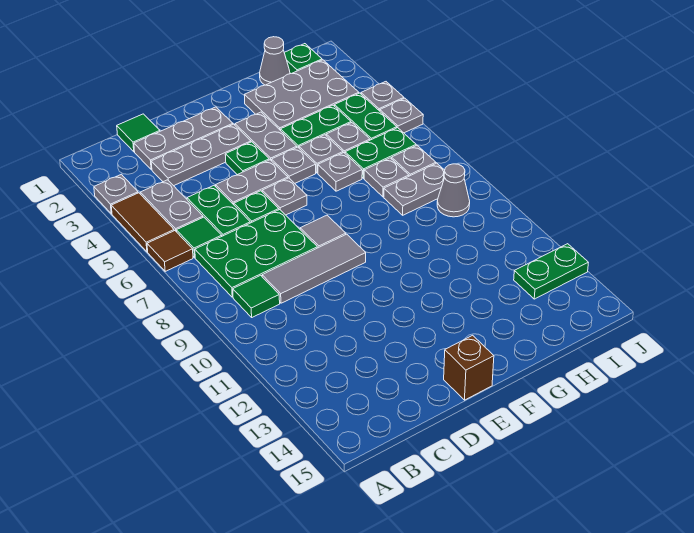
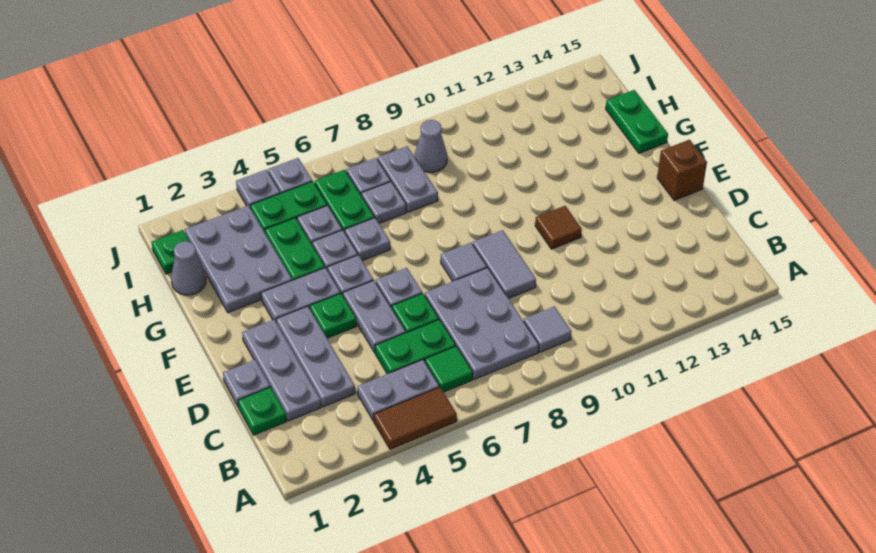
grey plate A3 level 1 -> grey plate D1 level 1
brown tile A6 level 1 -> brown tile E11 level 1
green plate B7:D8 level 1 -> grey plate B7:D8 level 1
green tile B9 level 1 -> grey tile B9 level 1
green tile C1 level 1 -> green plate C1 level 1
grey tile C9:E9 level 1 -> grey tile D9:E9 level 1
green plate I13:J13 level 1 -> green plate G15:H15 level 1

